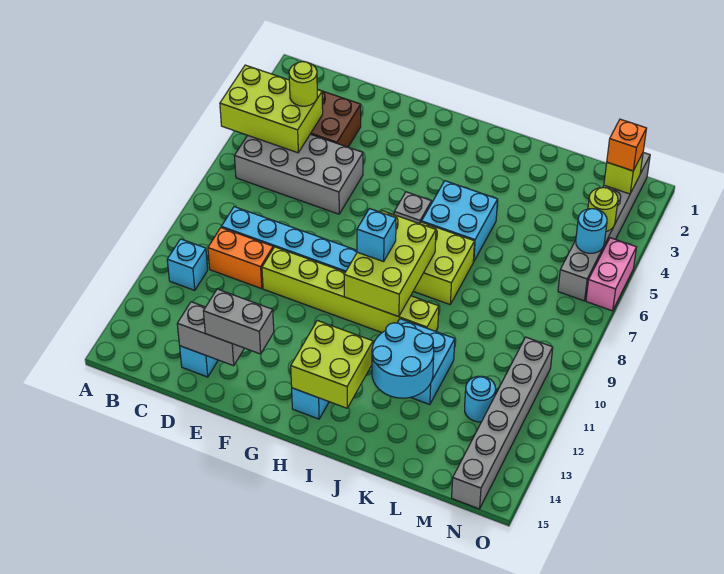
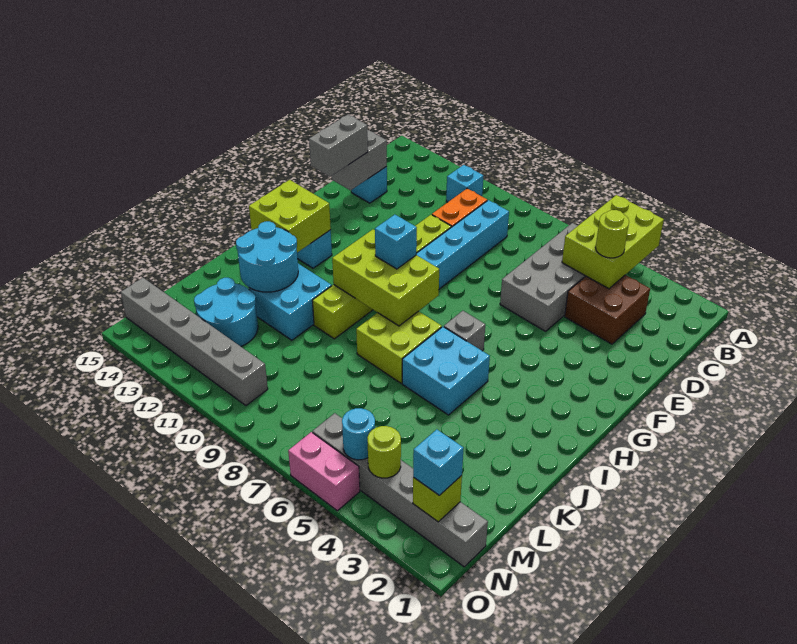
cyan round brick M12 level 1 -> cyan round brick L12:M13 level 1
orange brick N2 level 3 -> cyan brick N2 level 3

